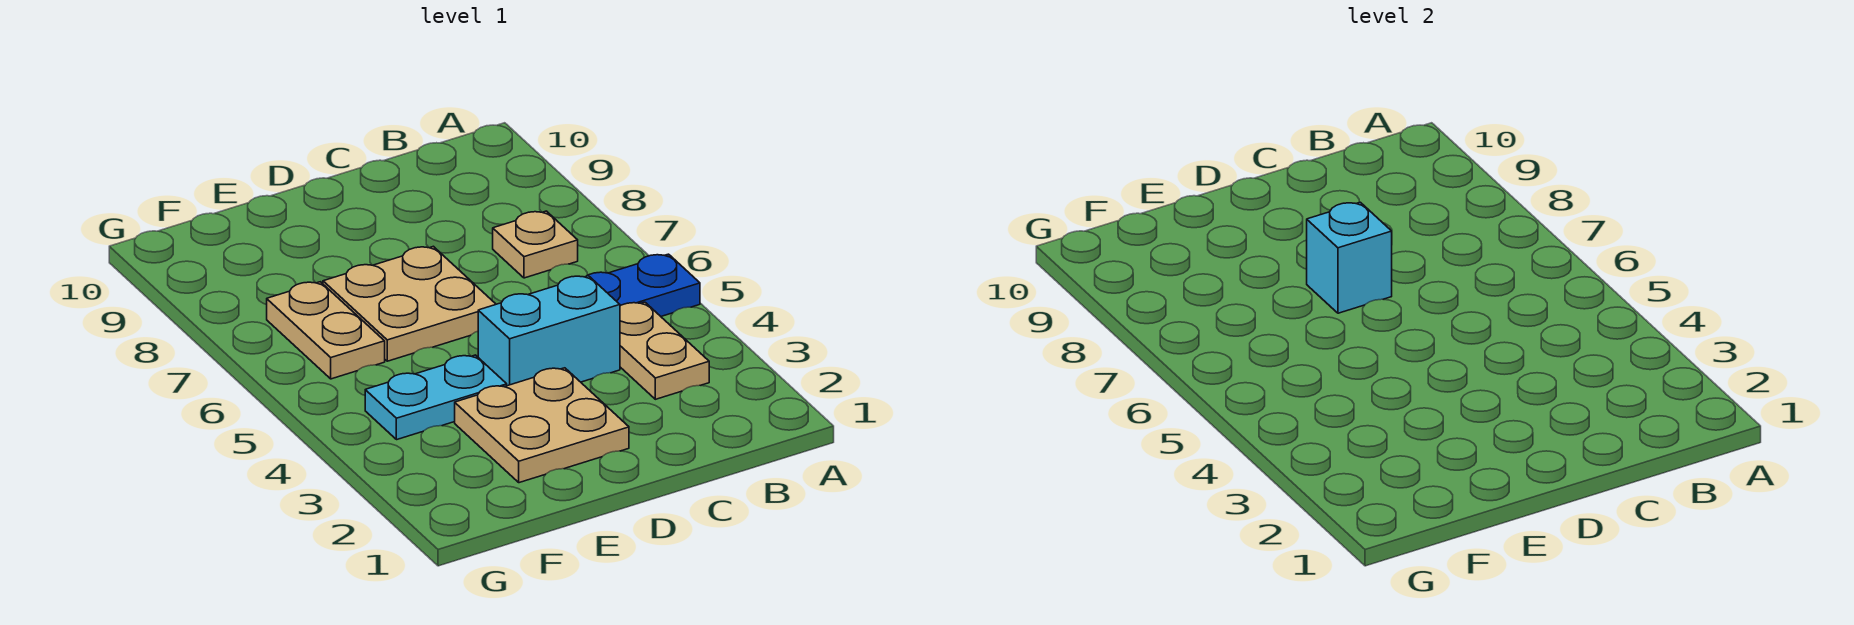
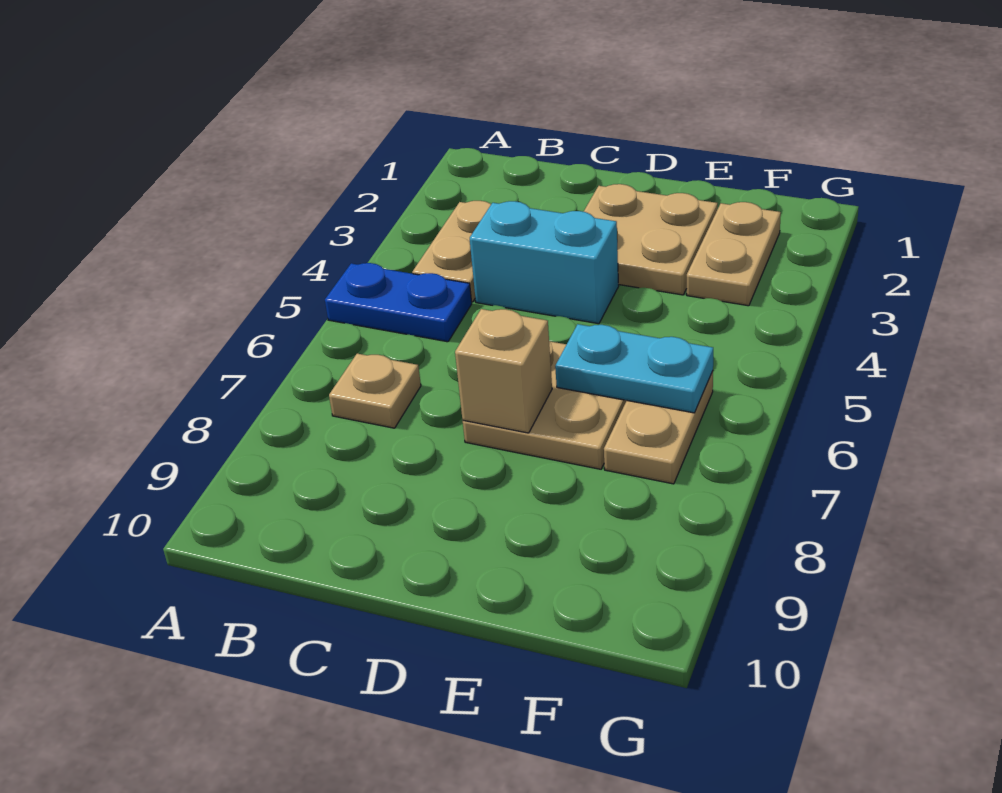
cyan brick D7 level 2 -> tan brick D7 level 2
cyan plate E4:F4 level 1 -> cyan plate E6:F6 level 2
none -> tan plate F2:F3 level 1

